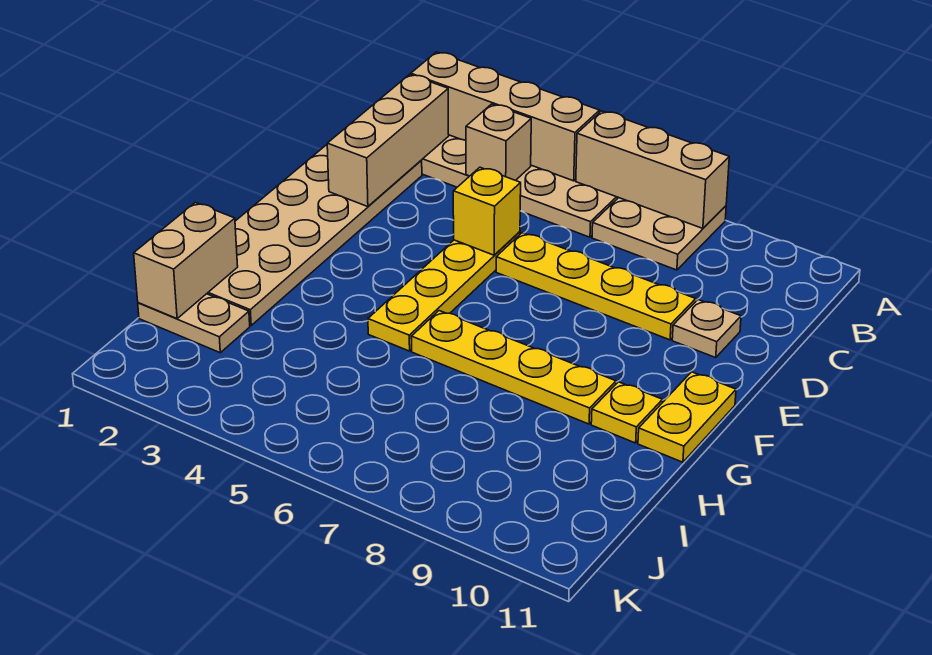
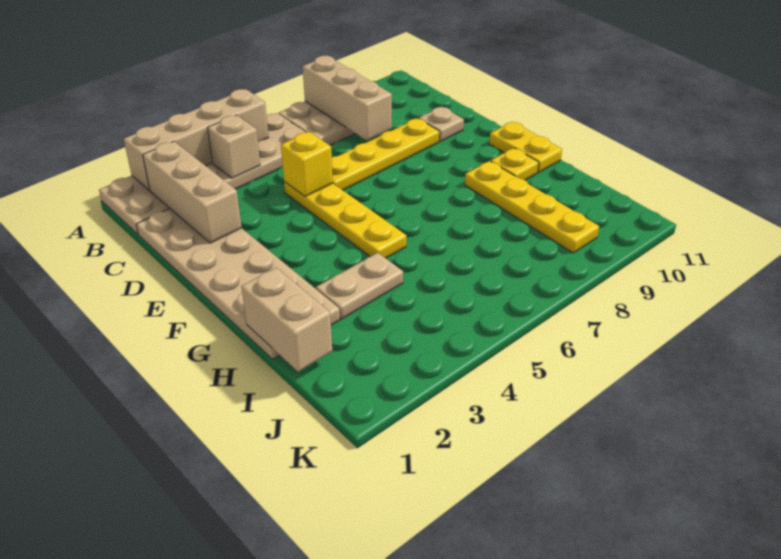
tan brick A6:A8 level 2 -> tan brick A8:C8 level 2
yellow plate G6:G9 level 1 -> yellow plate G9:J9 level 1
tan plate I1:I2 level 1 -> tan plate H3:H4 level 1

